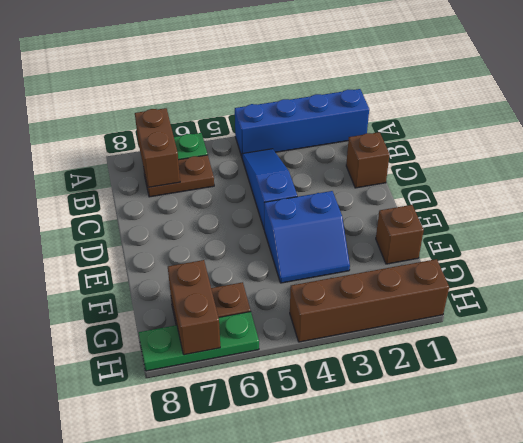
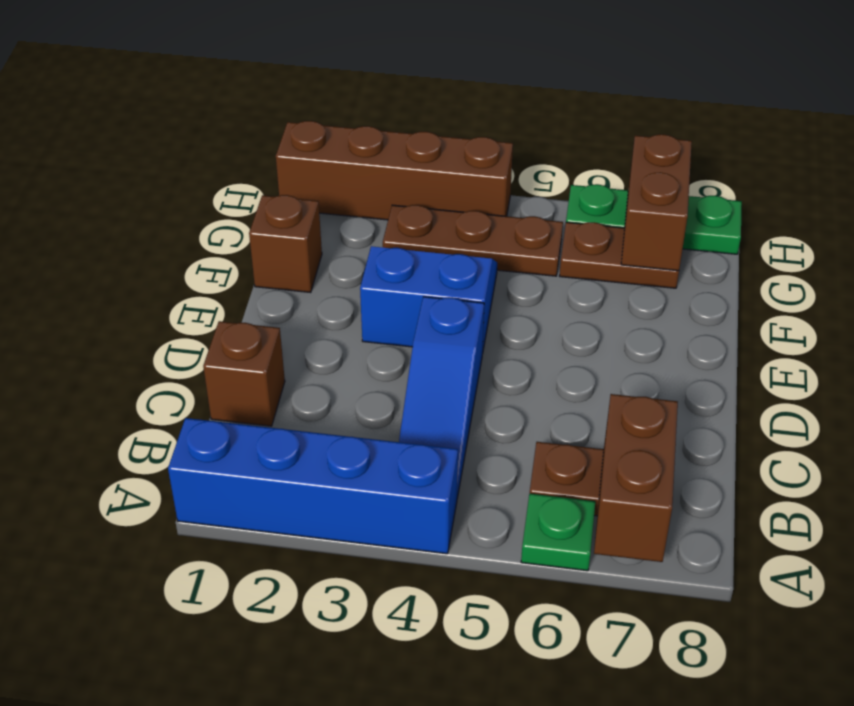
none -> brown plate G3:G5 level 1

